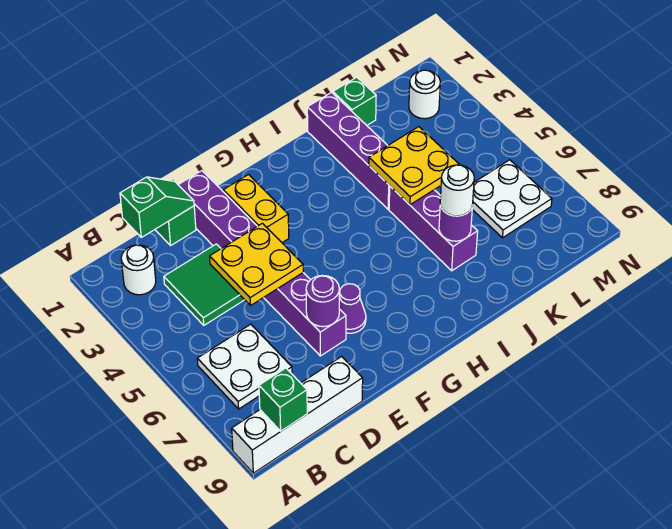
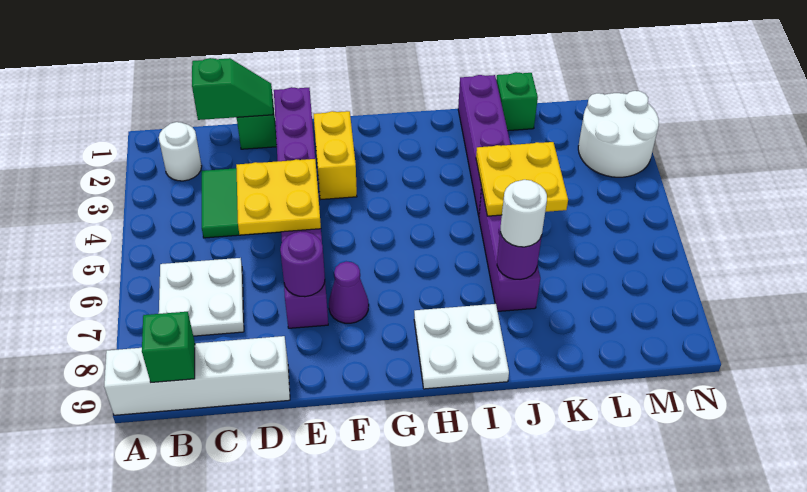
white plate L6:M7 level 1 -> white plate H8:I9 level 1
white round brick M2 level 1 -> white round brick M2:N3 level 1

